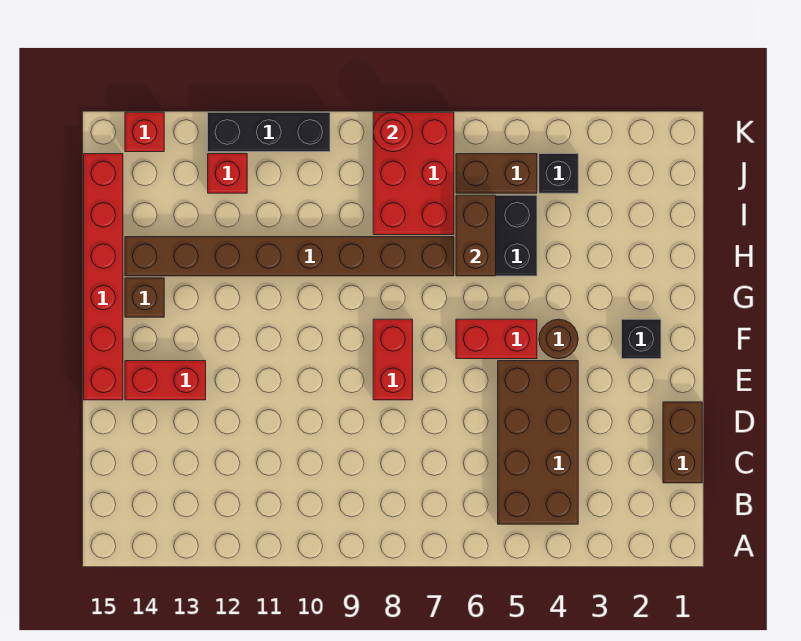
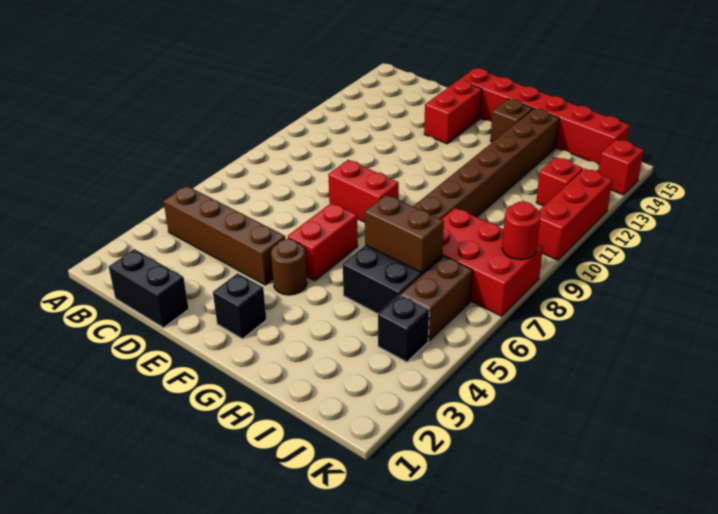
brown brick B4:E5 level 1 -> brown brick B4:E4 level 1
brown brick C1:D1 level 1 -> black brick C1:D1 level 1
black brick K10:K12 level 1 -> red brick K10:K12 level 1

